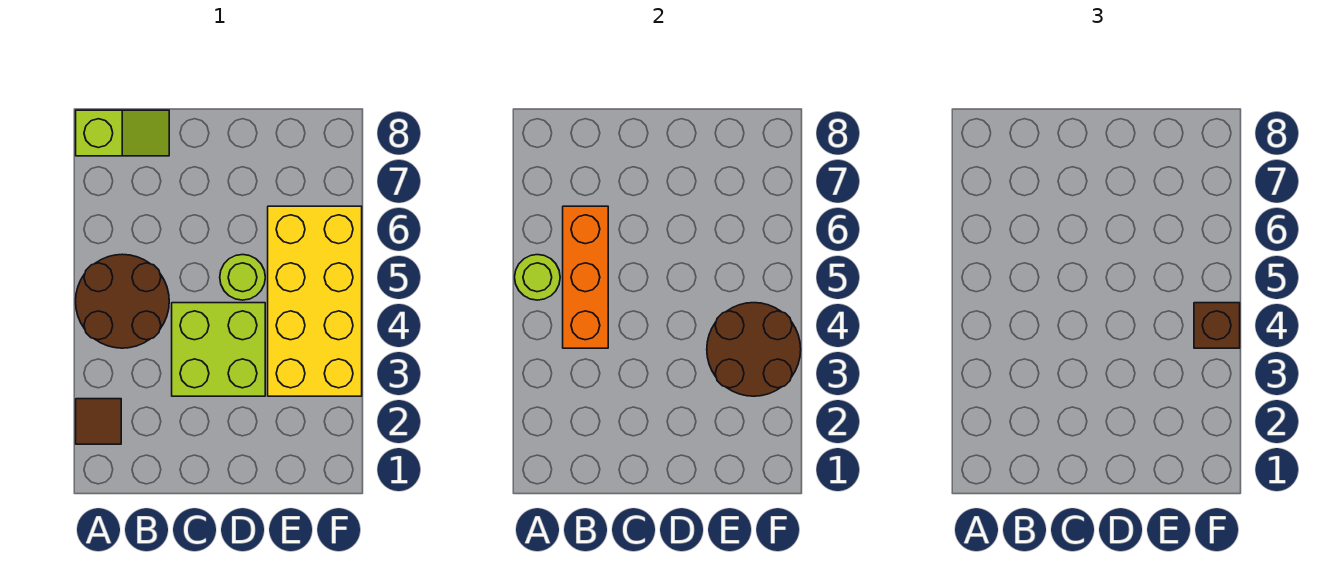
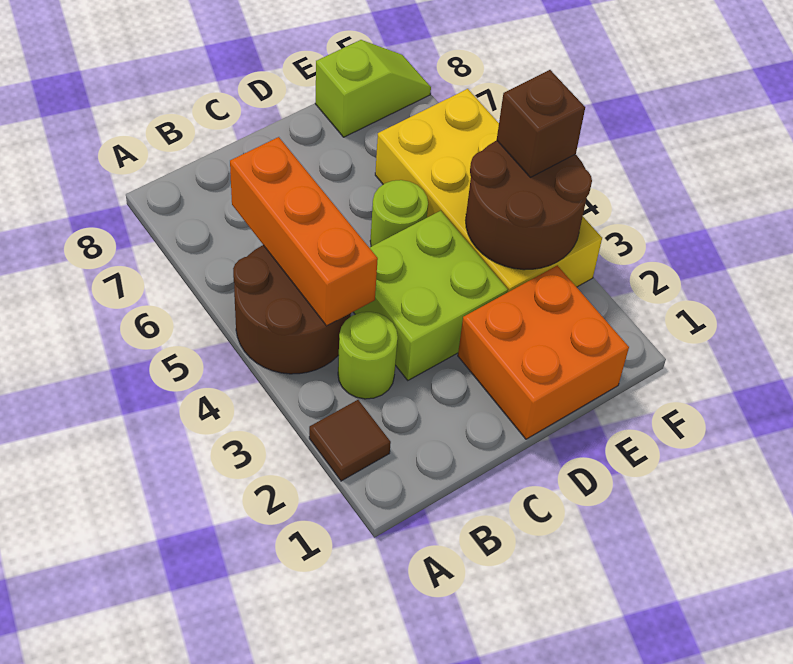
lime round brick A5 level 2 -> lime round brick B3 level 1
lime slope A8:B8 level 1 top A -> lime slope E8:F8 level 1 top E
none -> orange brick D1:E2 level 1

